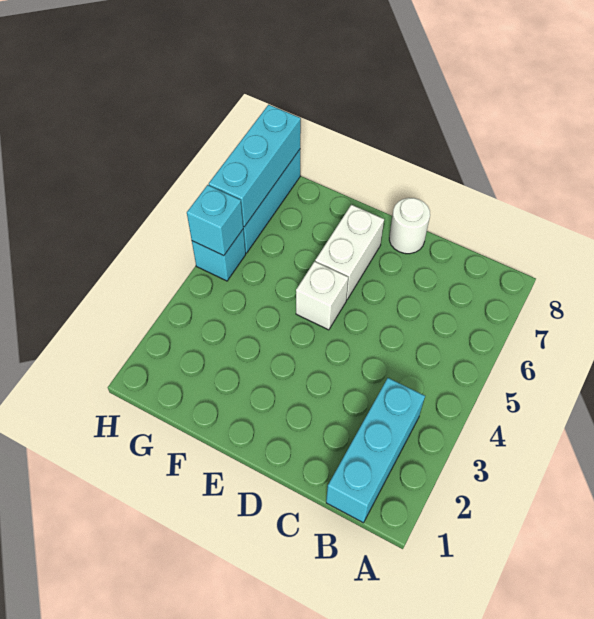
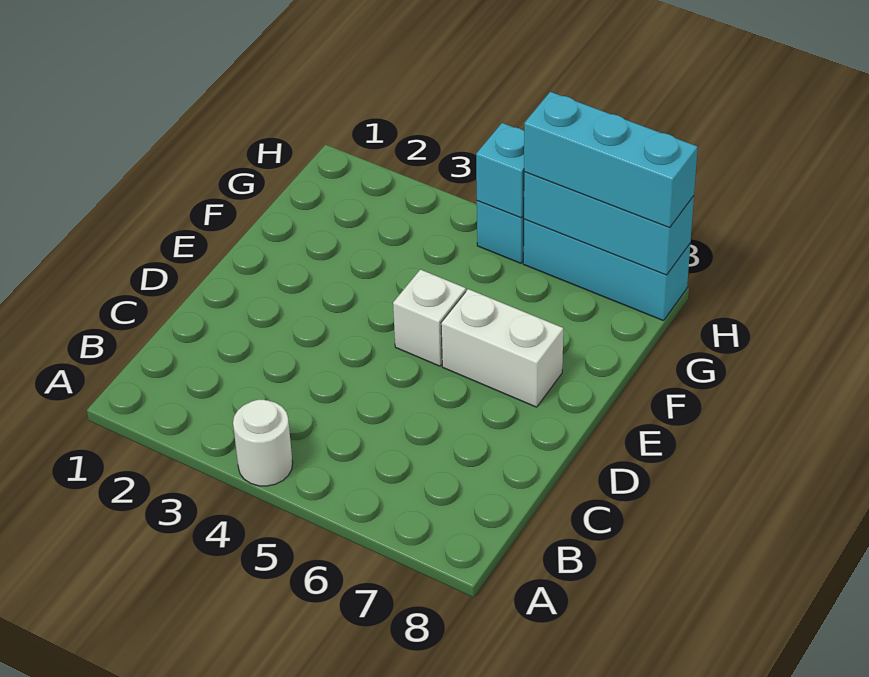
cyan brick B1:B3 level 1 -> cyan brick H6:H8 level 3
white round brick D8 level 1 -> white round brick A4 level 1

